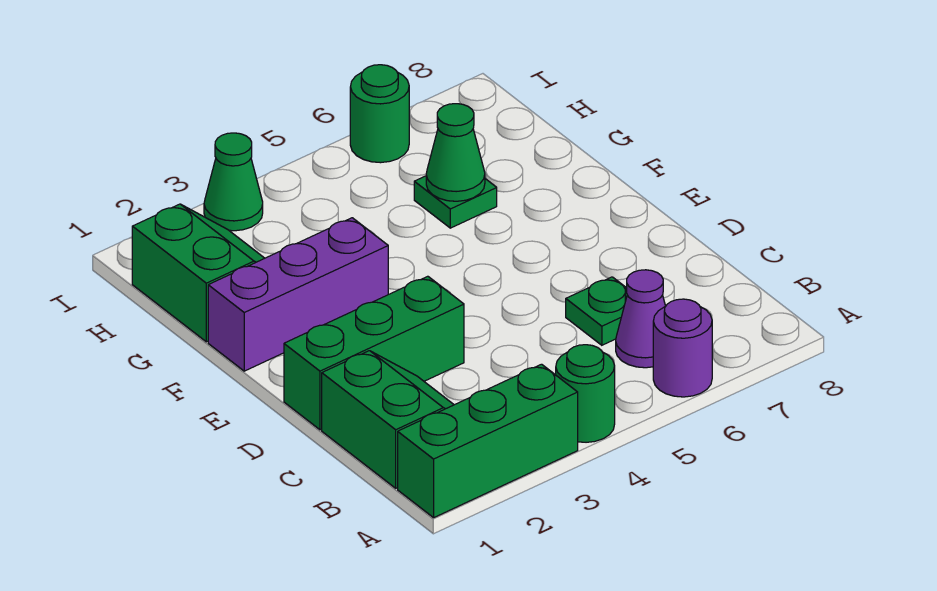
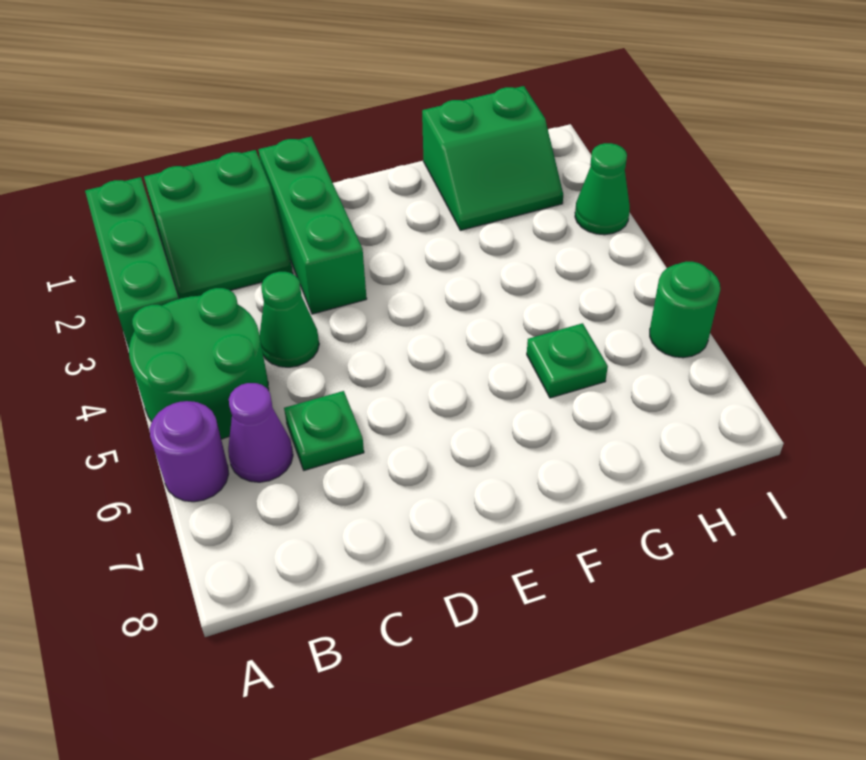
green round brick A4 level 1 -> green round brick A4:B5 level 1
purple brick F1:F3 level 1 -> none
green cone G6 level 2 -> green cone C4 level 1

